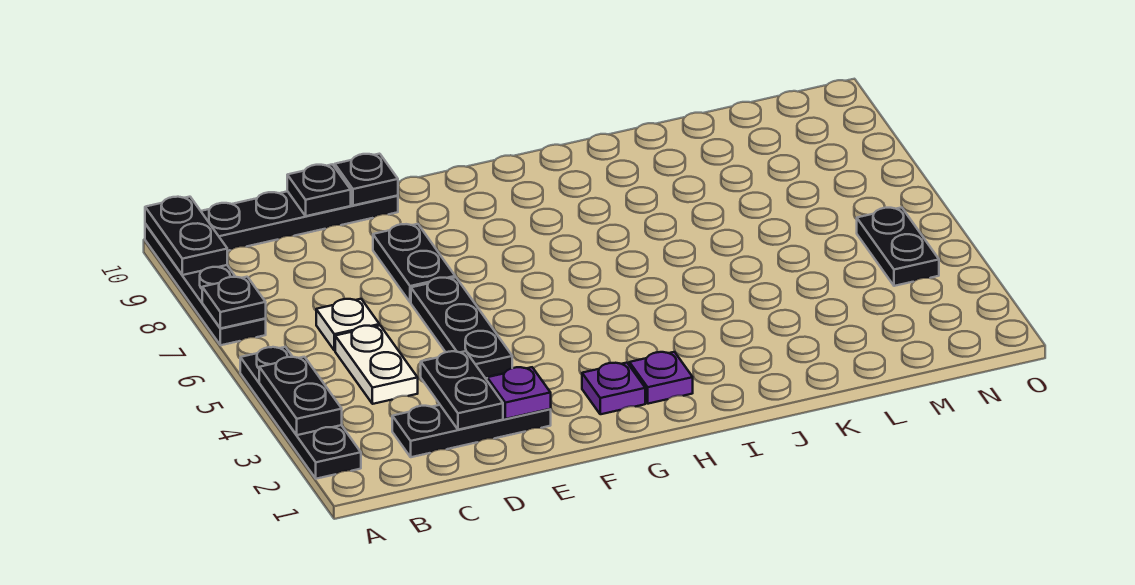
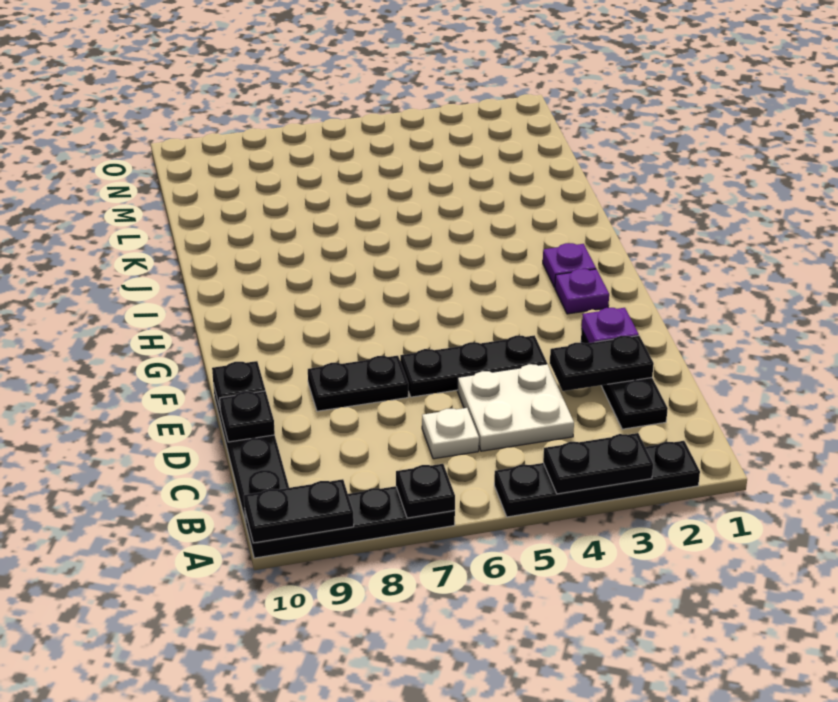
white plate C4:C5 level 1 -> white plate C4:D5 level 1
black plate N4:N5 level 1 -> none

